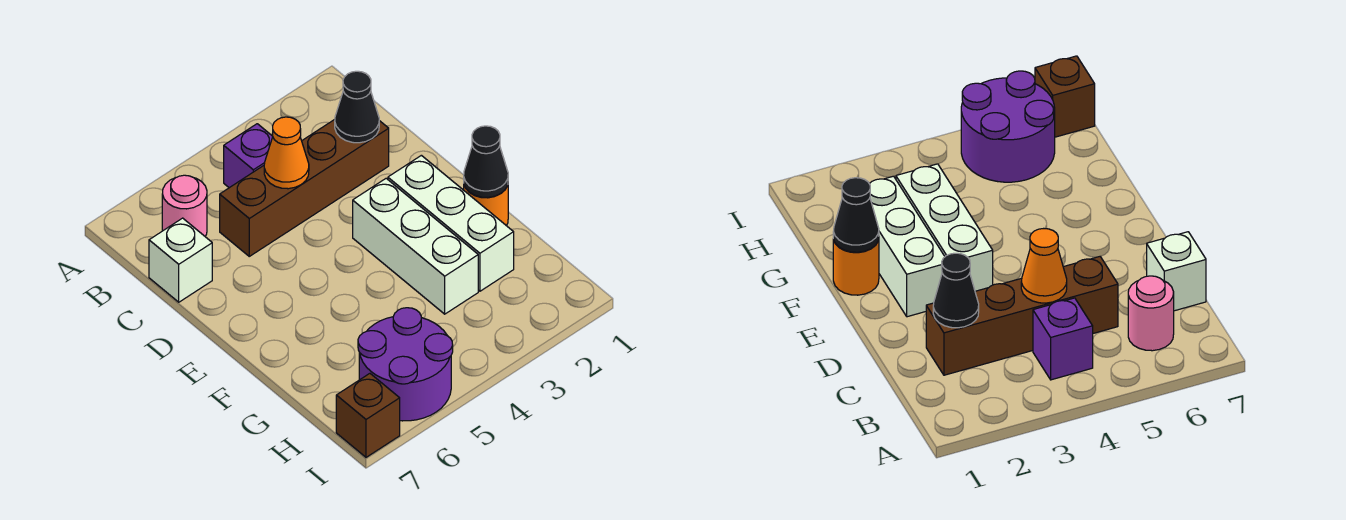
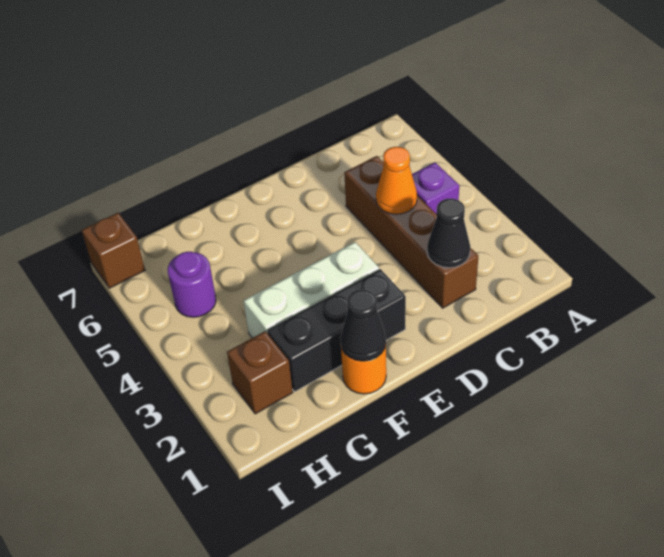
pink round brick B6 level 1 -> none
white brick C7 level 1 -> none
white brick E2:G2 level 1 -> black brick E2:G2 level 1
none -> brown brick H2 level 1
purple round brick H5:I6 level 1 -> purple round brick H5 level 1

